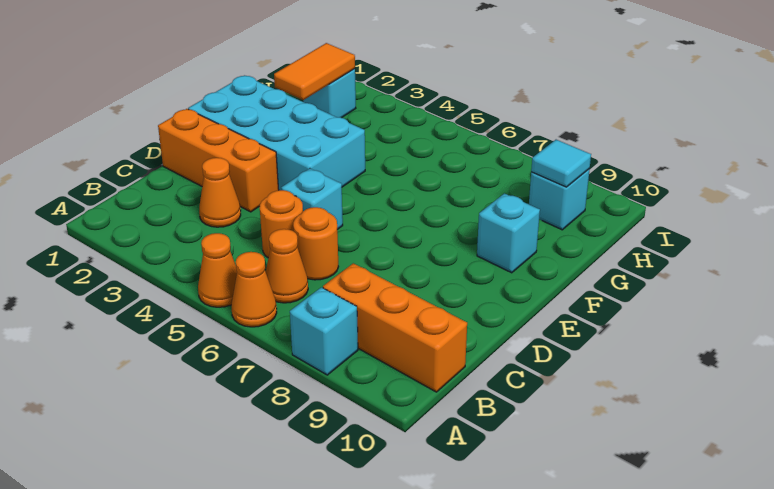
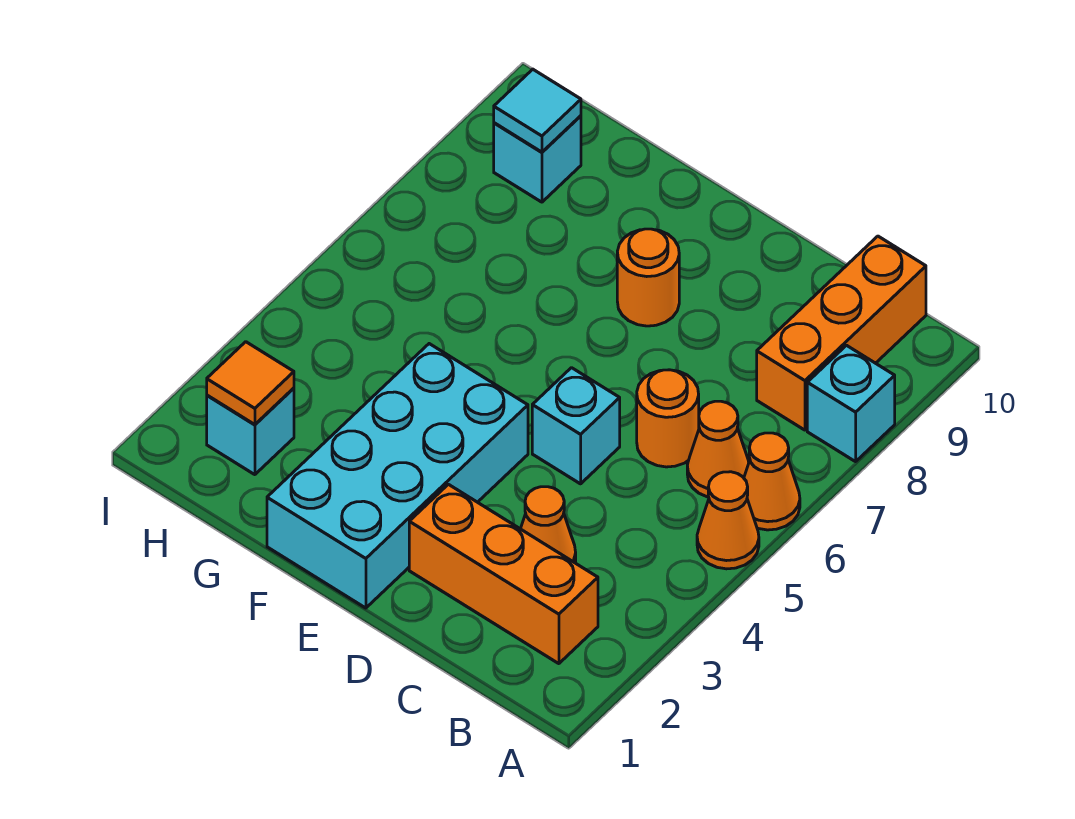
orange round brick C5 level 1 -> orange round brick E8 level 1
orange brick D1:D3 level 1 -> orange brick B2:D2 level 1
cyan brick F9 level 1 -> none
orange tile G2:H2 level 2 -> orange tile H2 level 2

